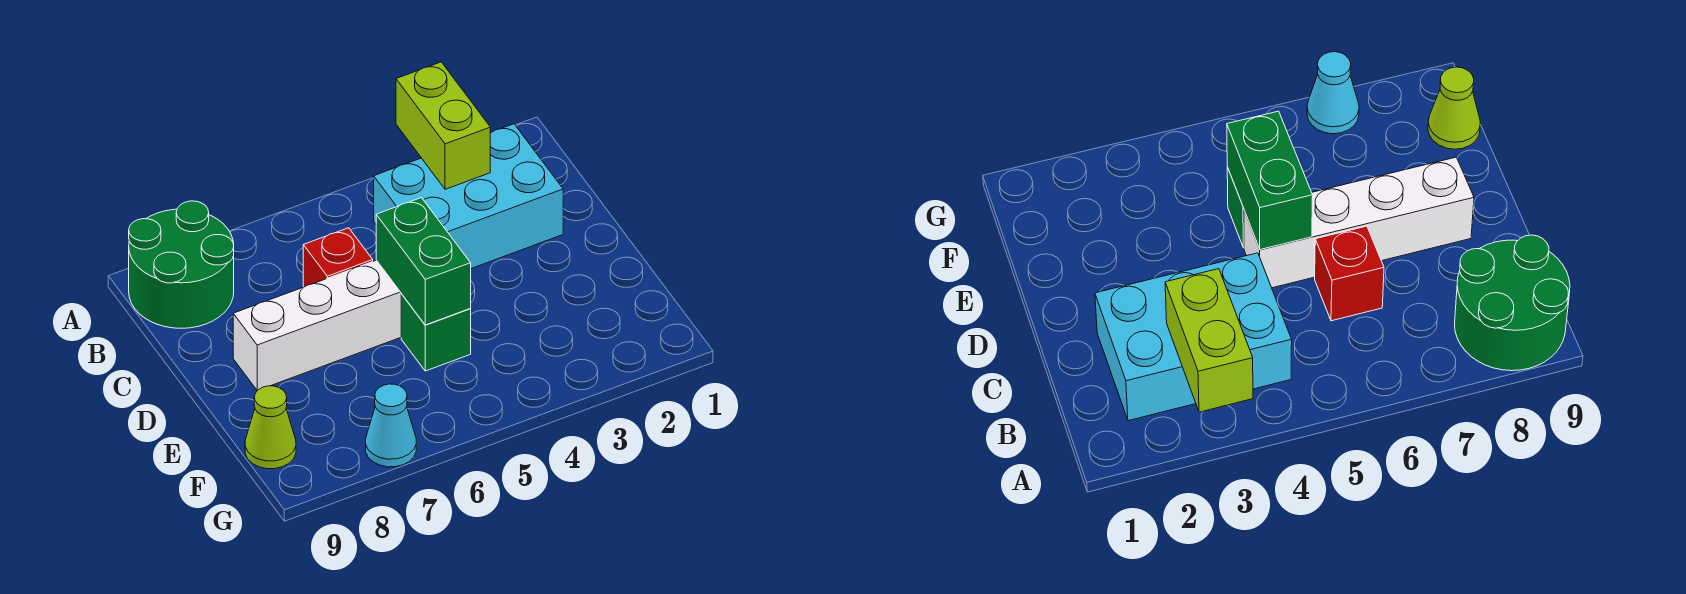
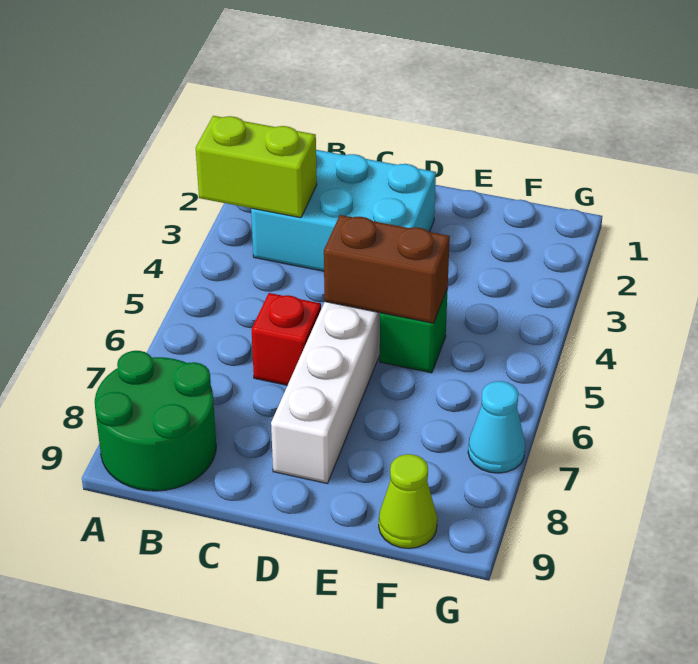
cyan brick B2:C4 level 1 -> cyan brick B2:D3 level 1
green brick D5:E5 level 2 -> brown brick D5:E5 level 2

